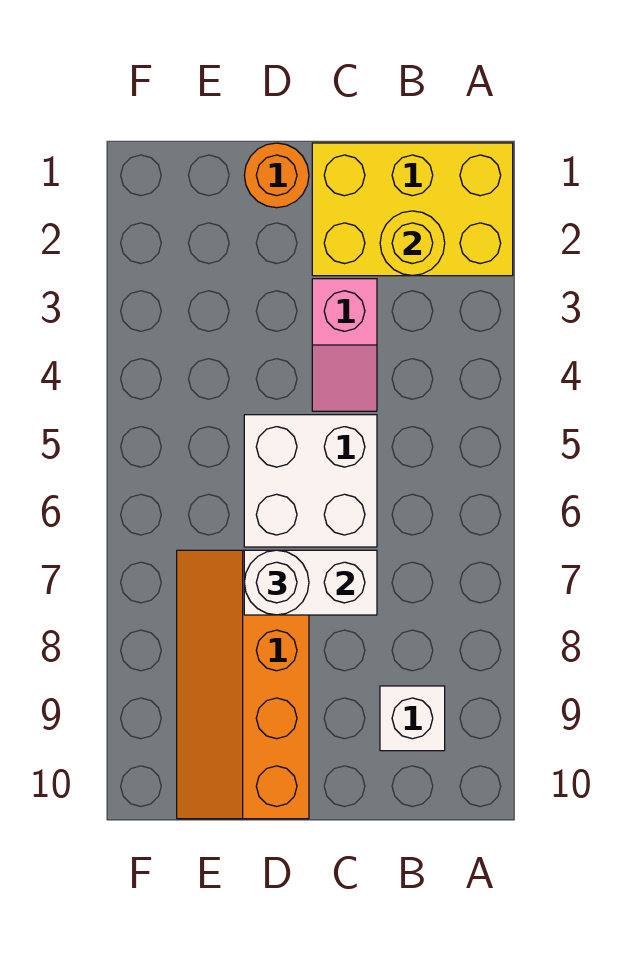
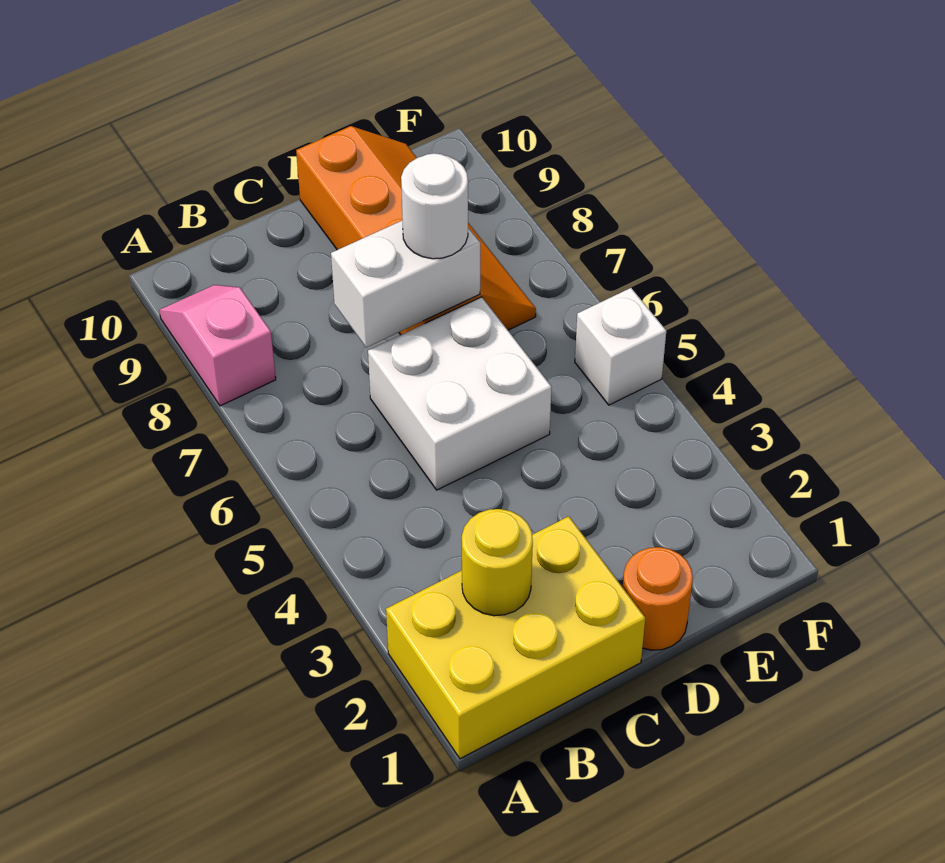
white brick B9 level 1 -> white brick F5 level 1
pink slope C3:C4 level 1 top 3 -> pink slope A8:A9 level 1 top 8

